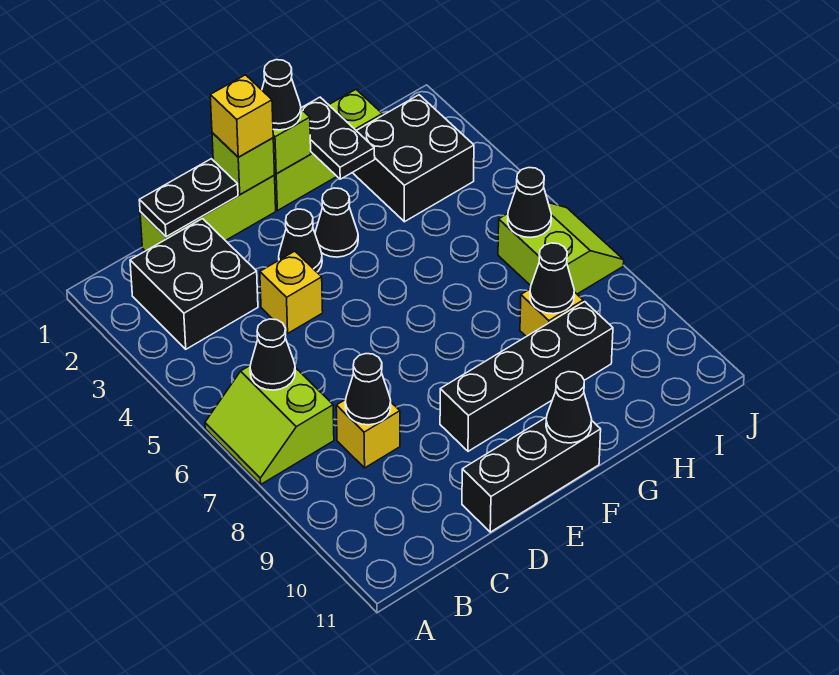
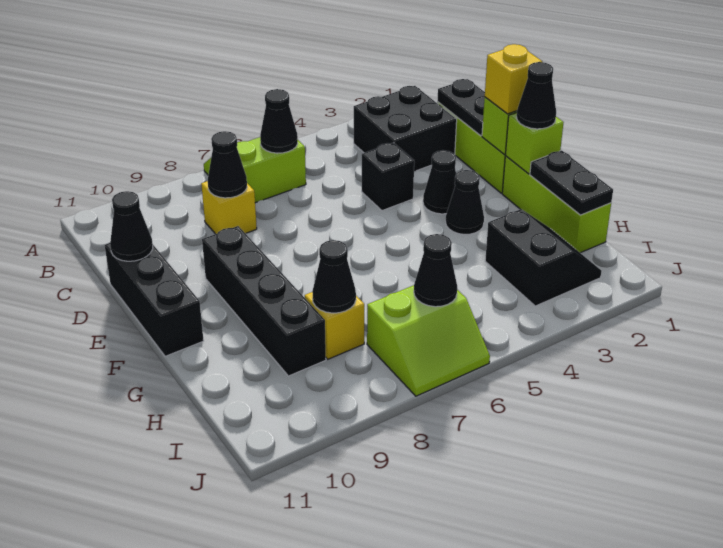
yellow brick D4 level 1 -> black brick D4 level 1
black cone F11 level 2 -> black cone D11 level 2
black plate G1:G2 level 2 -> black plate G1:H1 level 2
black brick H2:I3 level 1 -> black slope H2:I3 level 1 top 3

